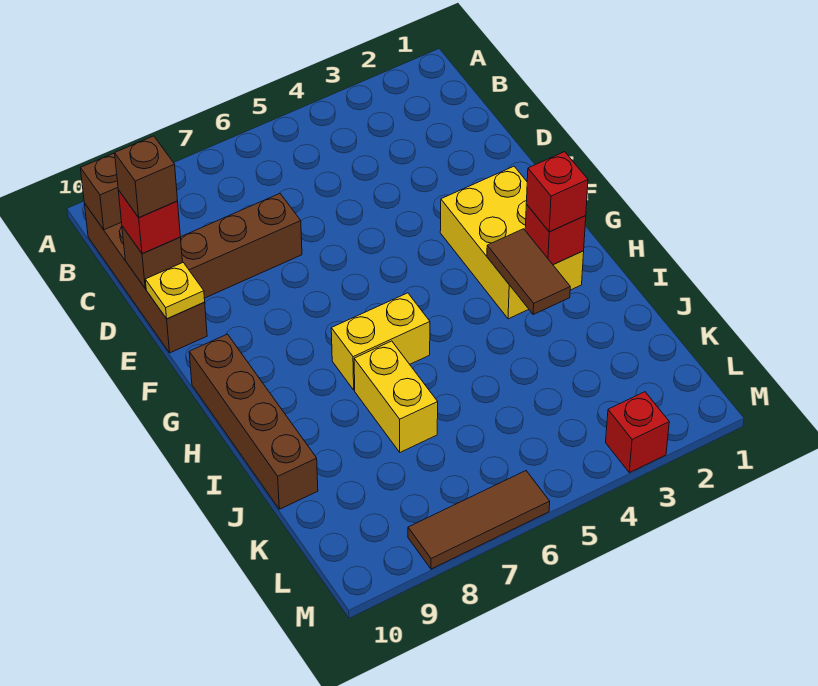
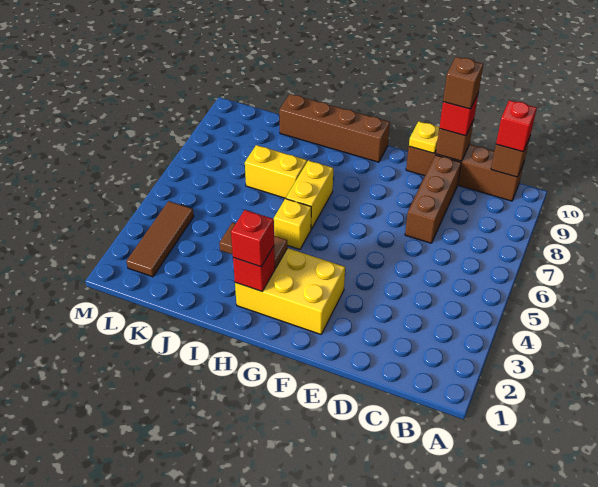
none -> yellow brick H5 level 1
red brick M3 level 1 -> red brick B10 level 3
brown tile M6:M8 level 1 -> brown tile L2:L4 level 1

